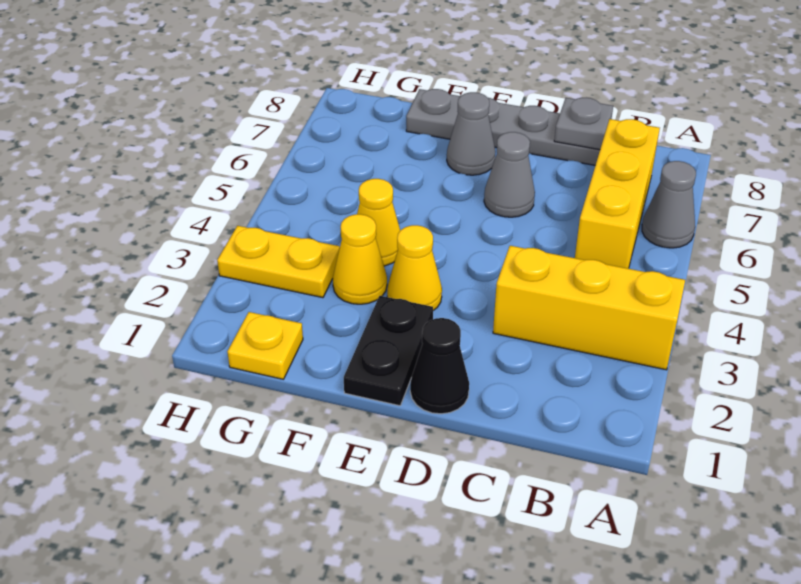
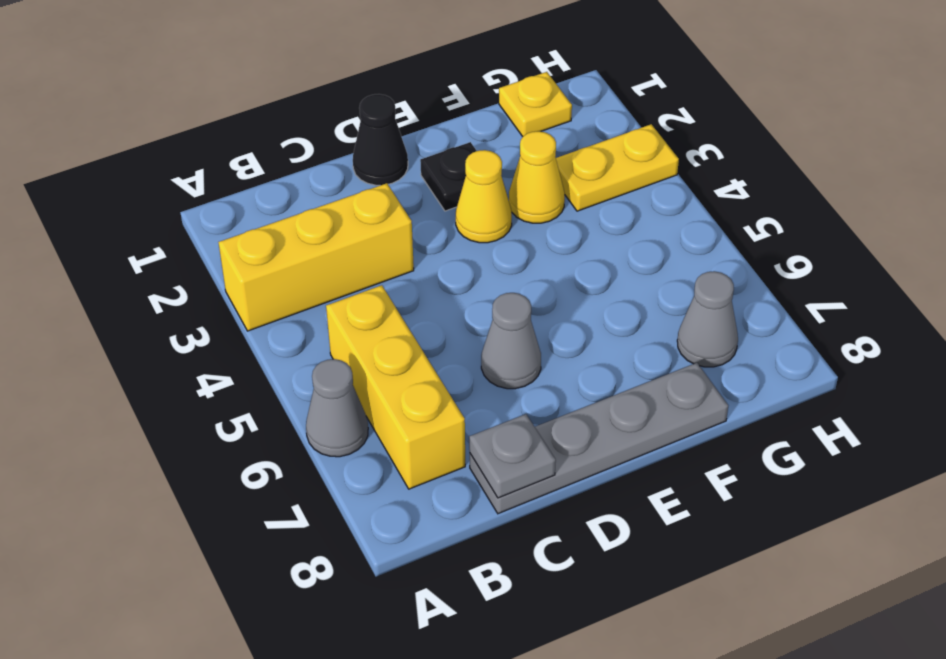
black plate E1:E2 level 1 -> black plate E2 level 1
grey cone E7 level 1 -> grey cone G7 level 1
yellow cone F4 level 1 -> none

